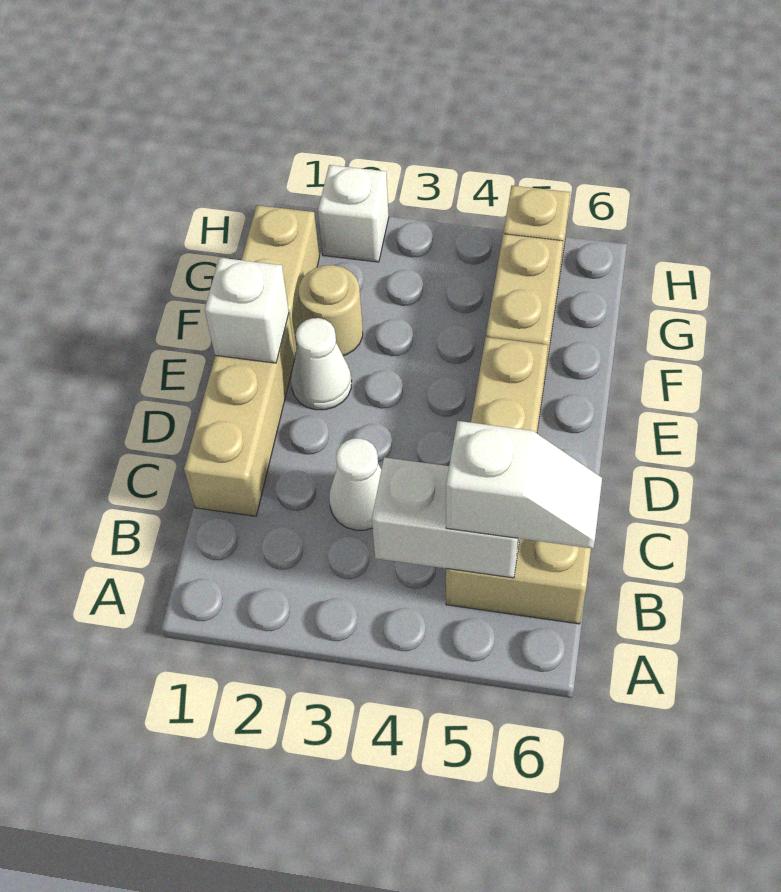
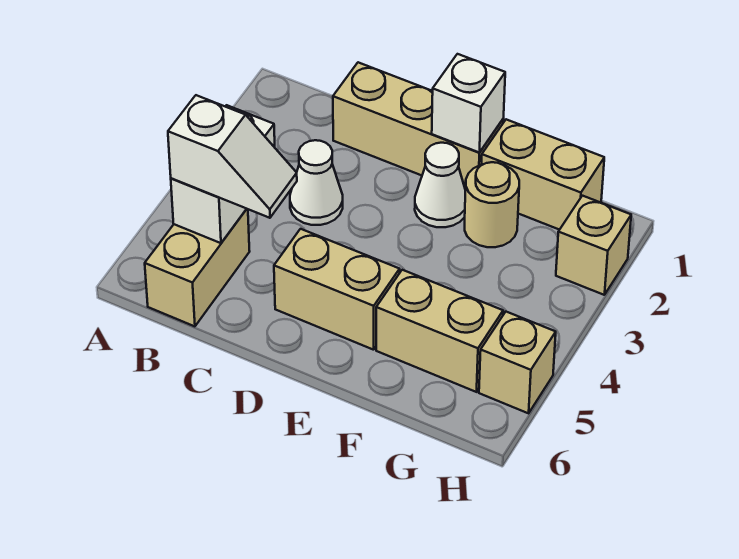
white slope B5:B6 level 3 top 5 -> white slope B5:C5 level 3 top B
white brick H2 level 1 -> tan brick H2 level 1

